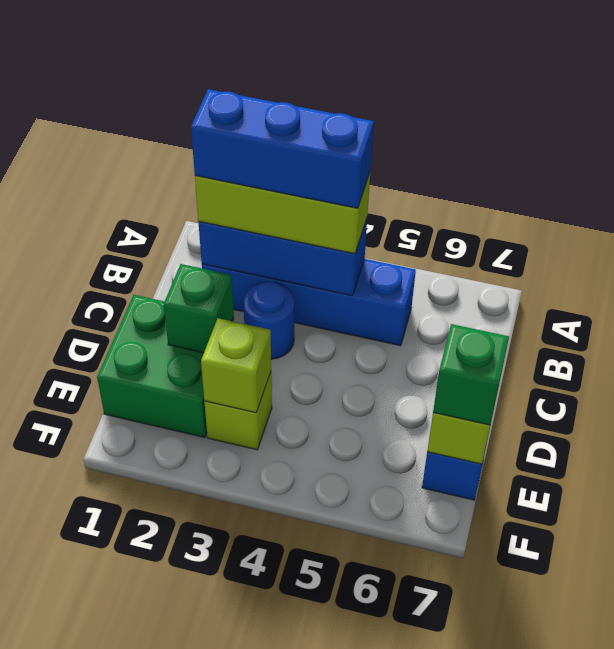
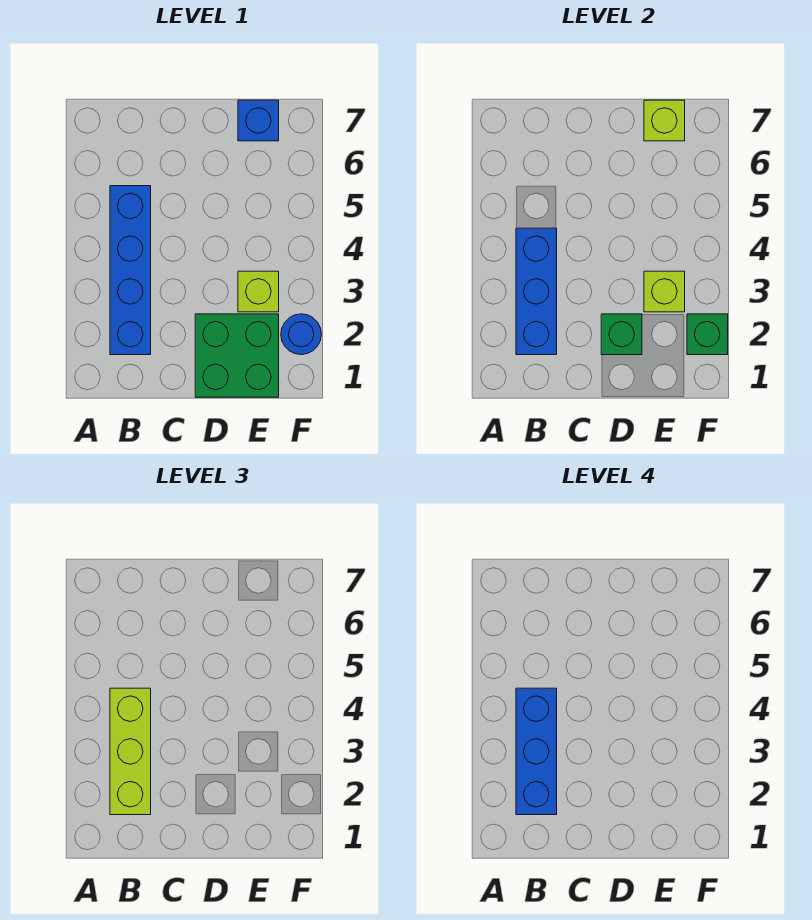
blue round brick C3 level 1 -> blue round brick F2 level 1
green brick E7 level 3 -> green brick F2 level 2

